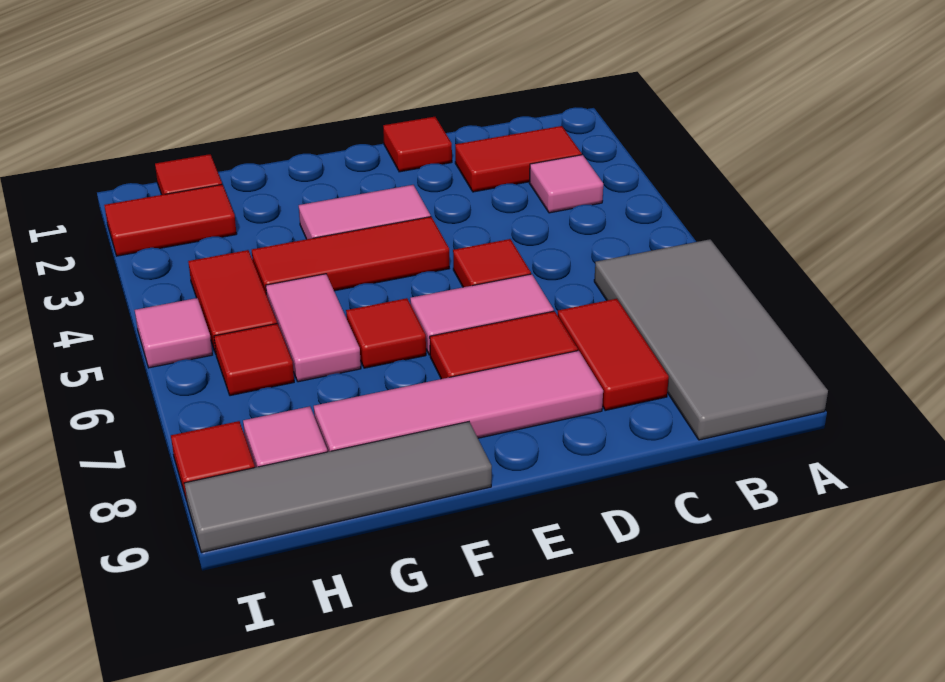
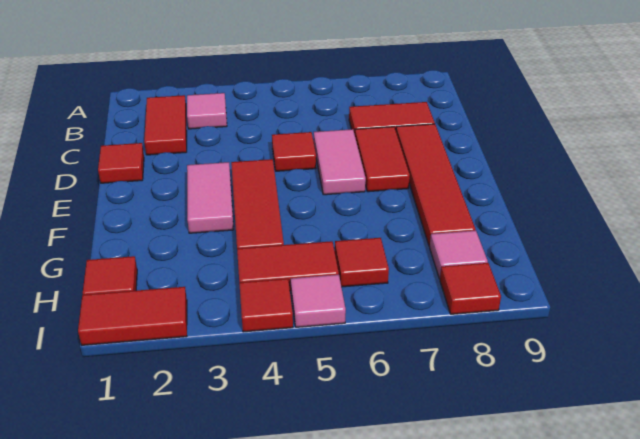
grey tile A6:B9 level 1 -> none
pink tile D8:G8 level 1 -> red tile D8:G8 level 1
red tile F6 level 1 -> red tile I4 level 1
grey tile F9:I9 level 1 -> none
pink tile G5:G6 level 1 -> none
red tile H2:I2 level 1 -> red tile I1:I2 level 1

